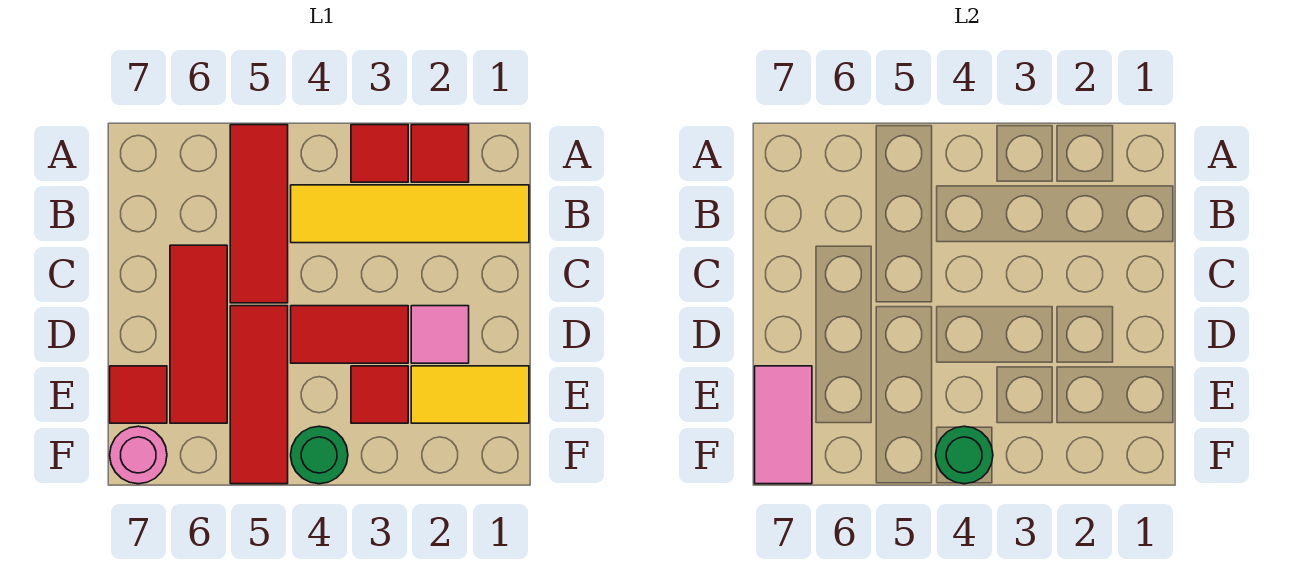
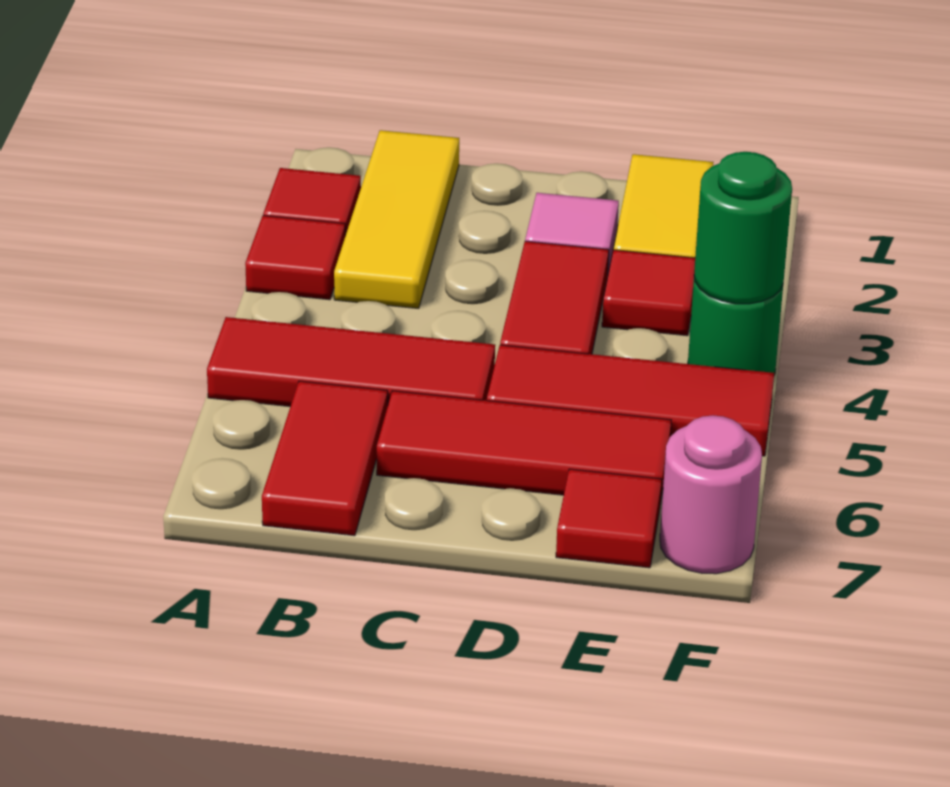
yellow tile B1:B4 level 1 -> yellow tile B1:B3 level 1
none -> red tile B6:B7 level 1
pink tile E7:F7 level 2 -> none

